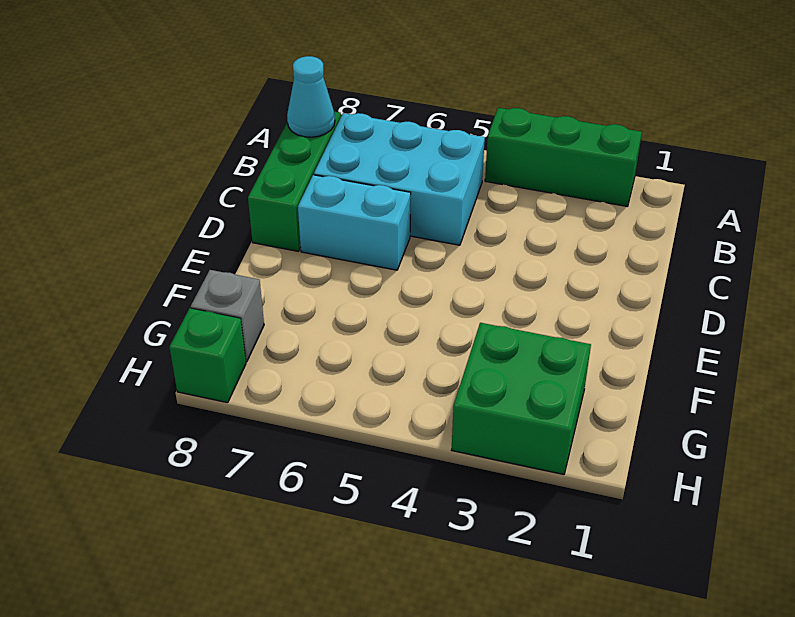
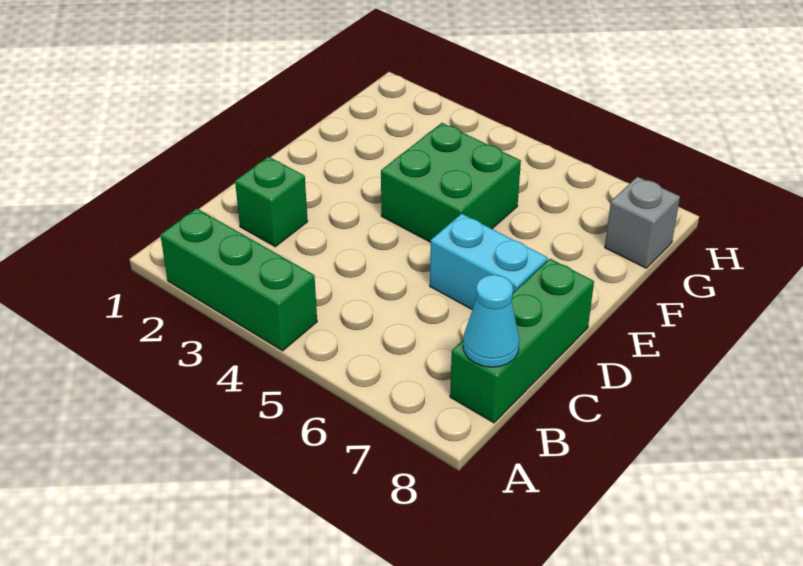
cyan brick B5:C7 level 1 -> none
green brick G2:H3 level 1 -> green brick E4:F5 level 1
green brick H8 level 1 -> green brick C2 level 1

